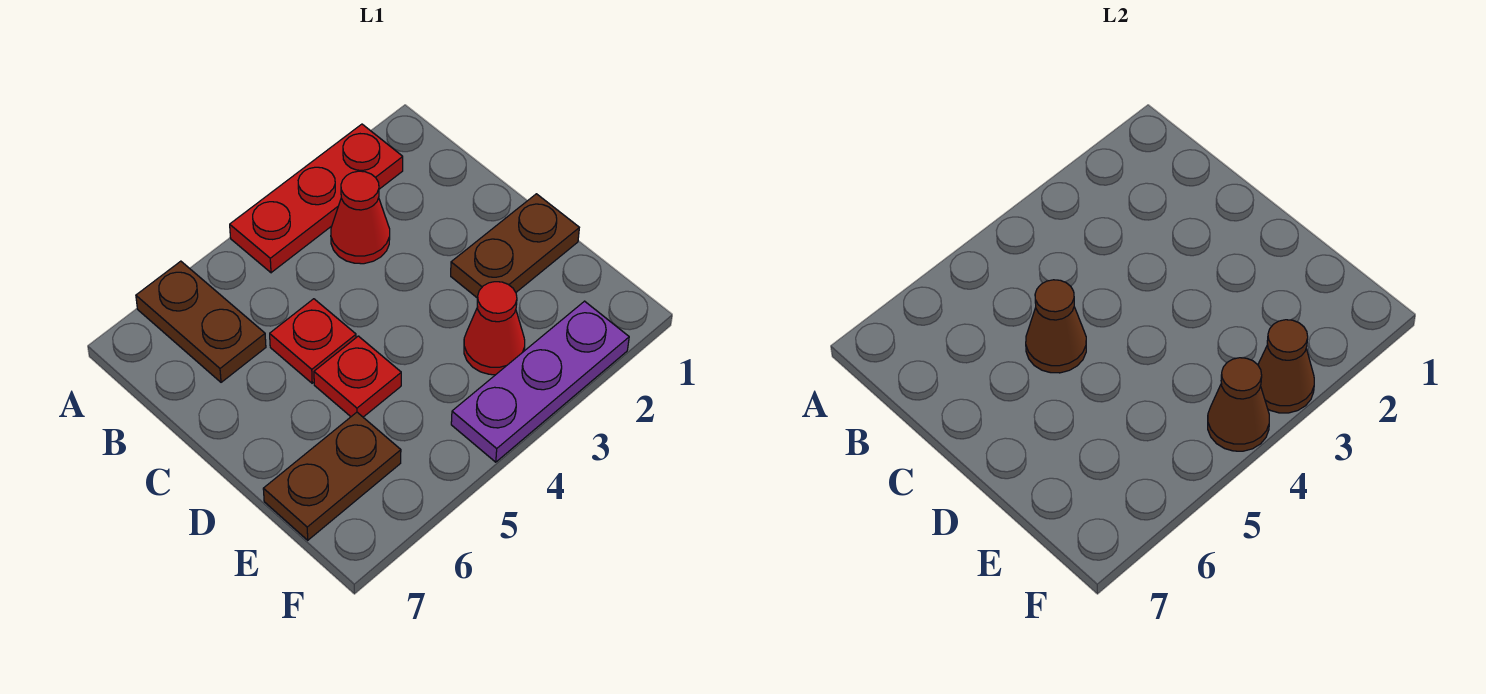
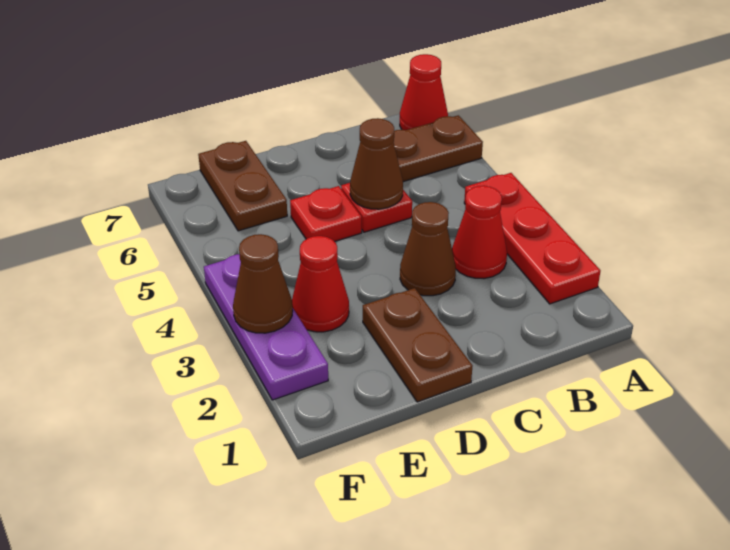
none -> red cone A7 level 1
brown cone F4 level 2 -> brown cone C3 level 1

